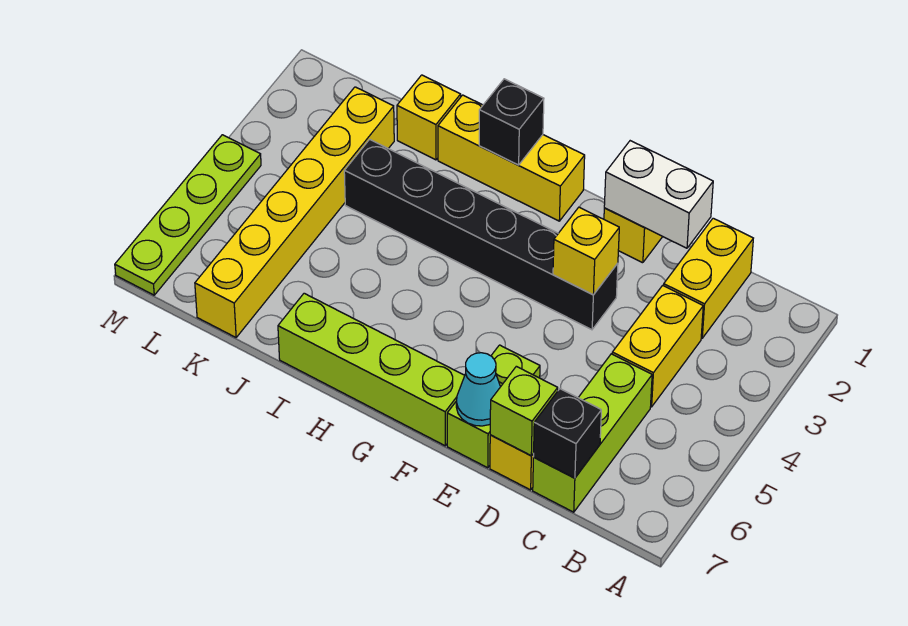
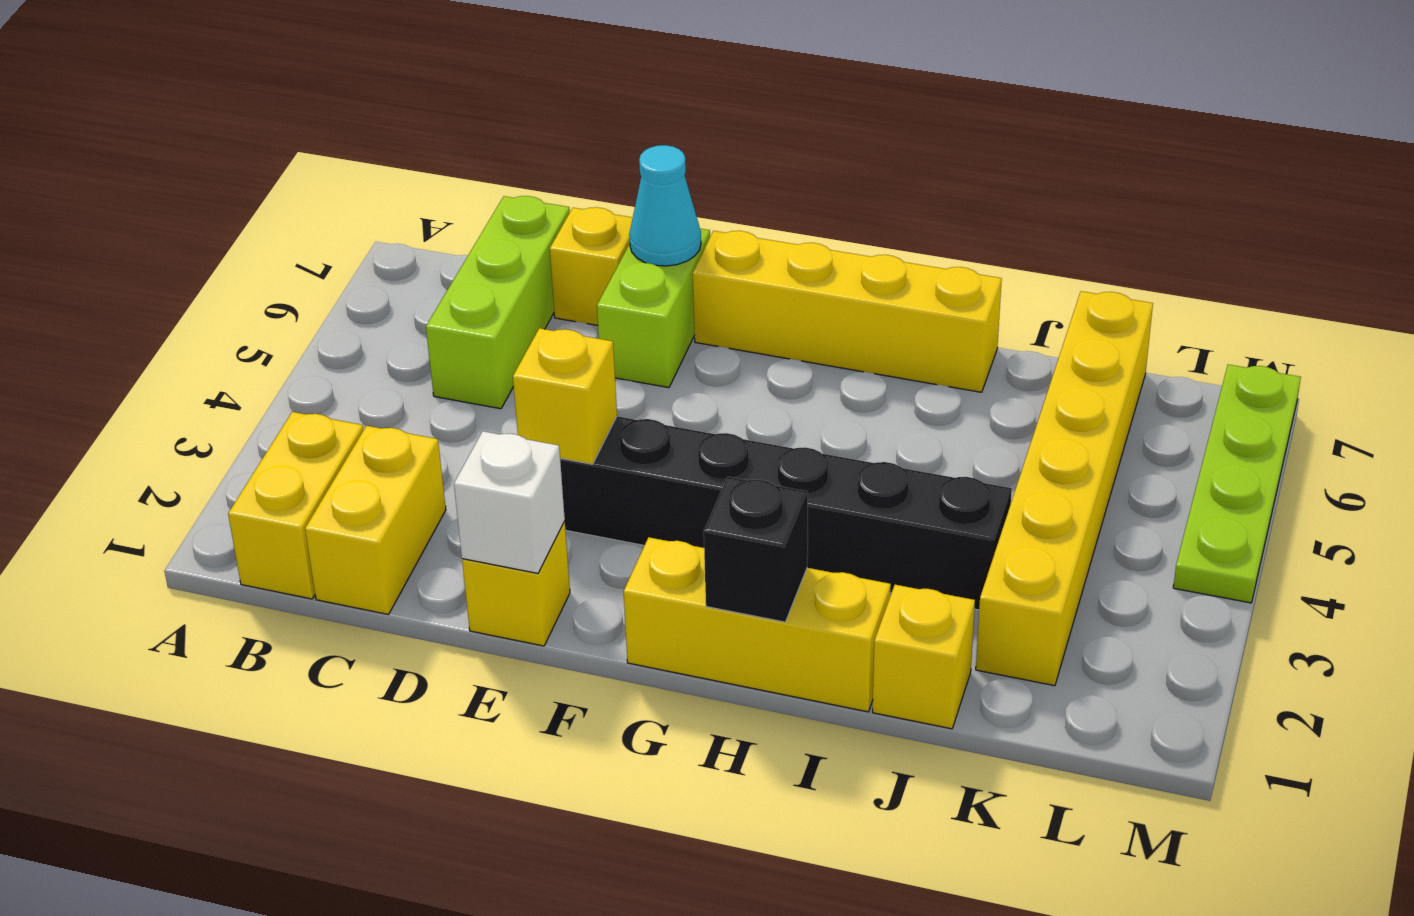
yellow brick C3:C4 level 1 -> yellow brick B1:B2 level 1
black brick C7 level 2 -> none
white brick D1:E1 level 2 -> white brick E1 level 2
lime brick D7 level 2 -> none
lime brick F7:I7 level 1 -> yellow brick F7:I7 level 1

